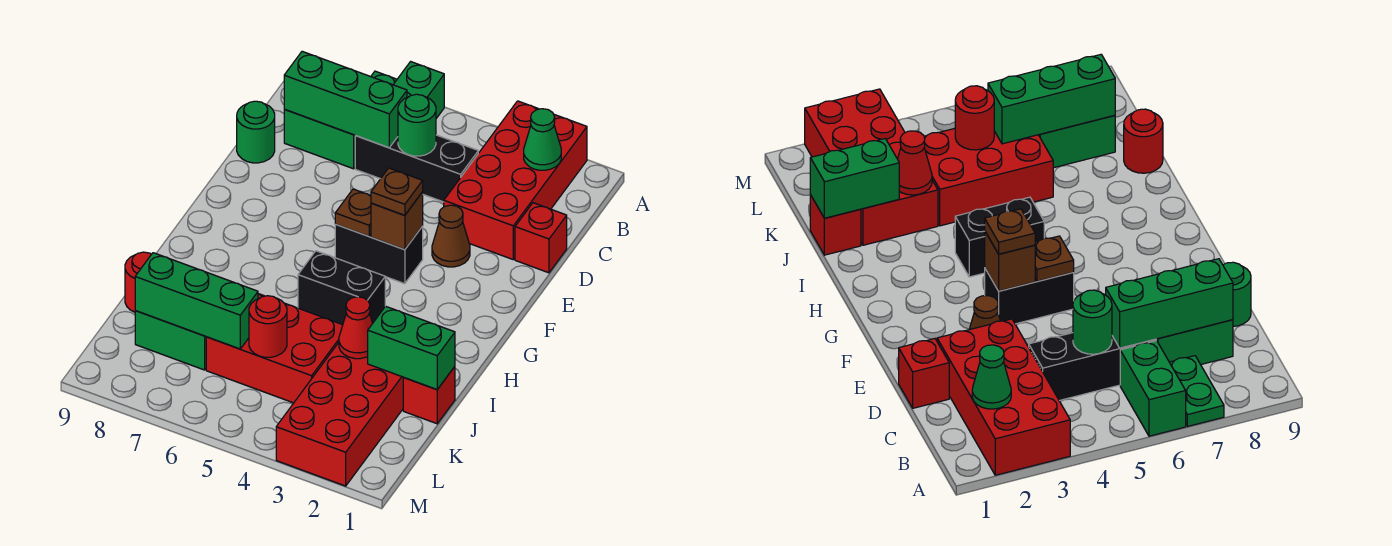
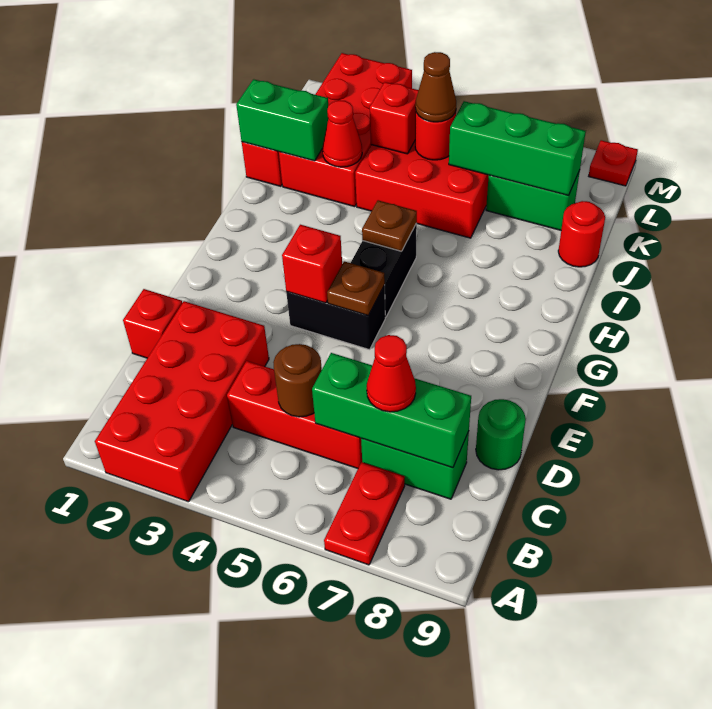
green brick A6:B6 level 1 -> none
green plate A7:B7 level 1 -> red plate A7:B7 level 1
green cone B2 level 2 -> none
black brick C4:C6 level 1 -> red brick C4:C6 level 1
green round brick C5 level 2 -> brown round brick C5 level 2
none -> red cone C7 level 3
brown cone E3 level 1 -> brown cone K5 level 3
brown brick F4 level 2 -> red brick F4 level 2
brown plate F4 level 3 -> brown plate H5 level 2
black brick H4:H5 level 1 -> black brick G5:H5 level 1
none -> red brick K4 level 2
none -> red plate M9 level 1

